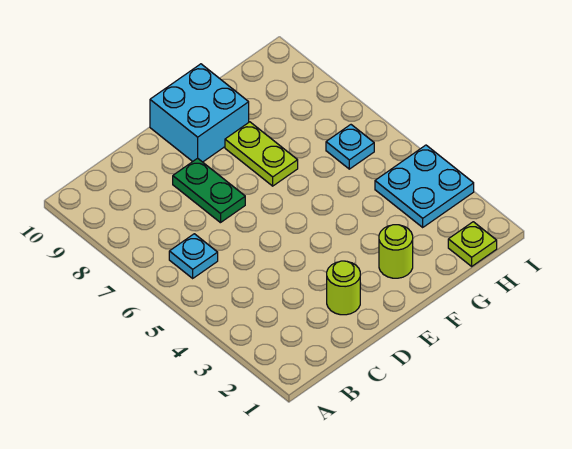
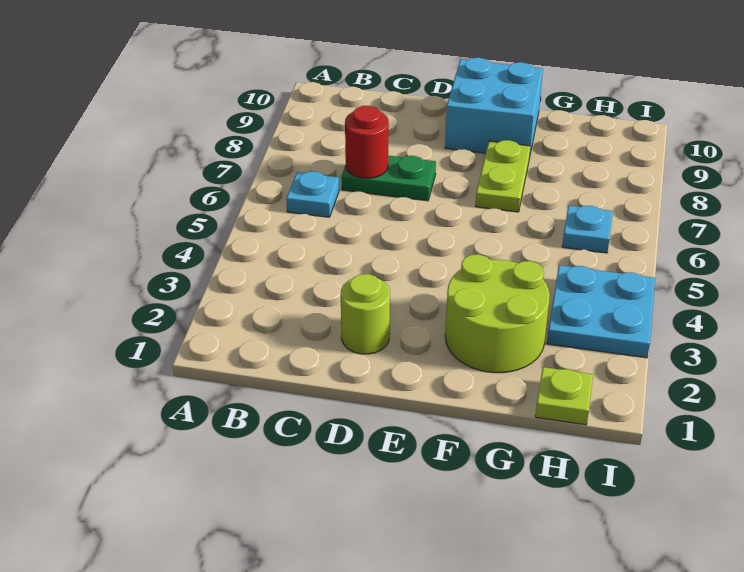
none -> red round brick C7 level 2
green plate D7:D8 level 1 -> green plate C7:D7 level 1
lime round brick F2 level 1 -> lime round brick F2:G3 level 1

